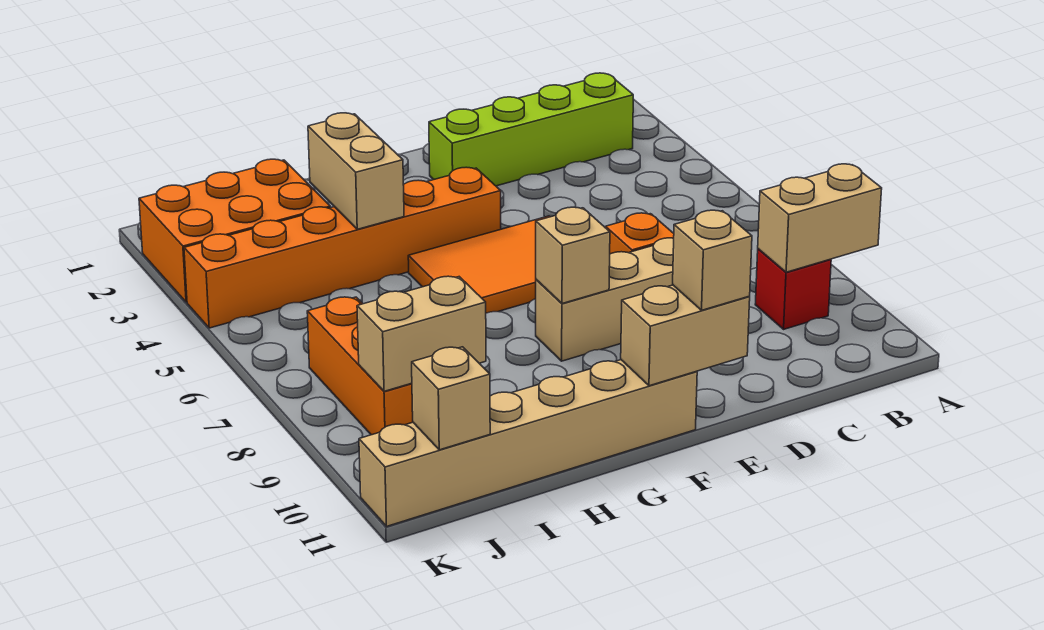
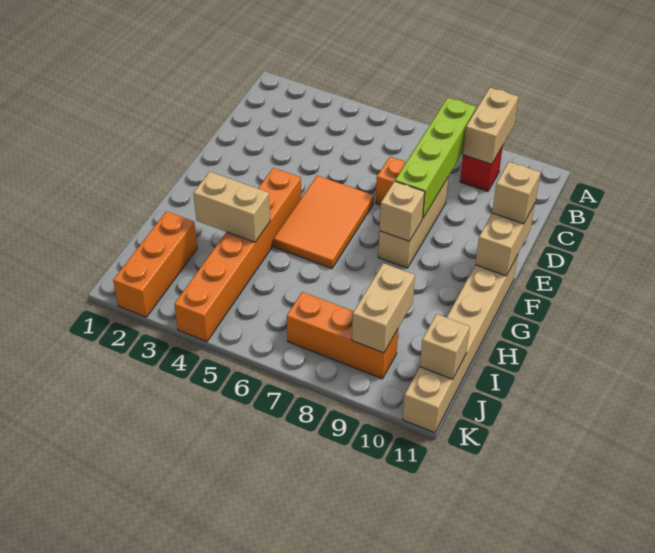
lime brick B2:E2 level 1 -> lime brick B8:E8 level 2
orange brick I2:K3 level 1 -> orange brick I2:K2 level 1

